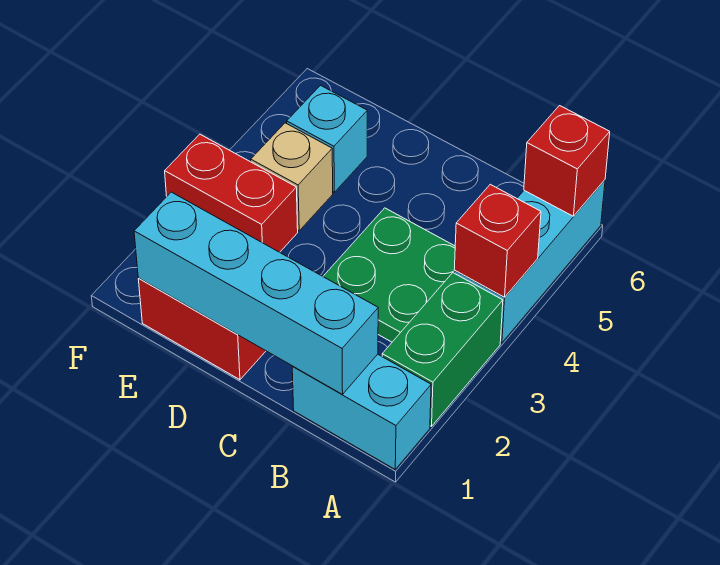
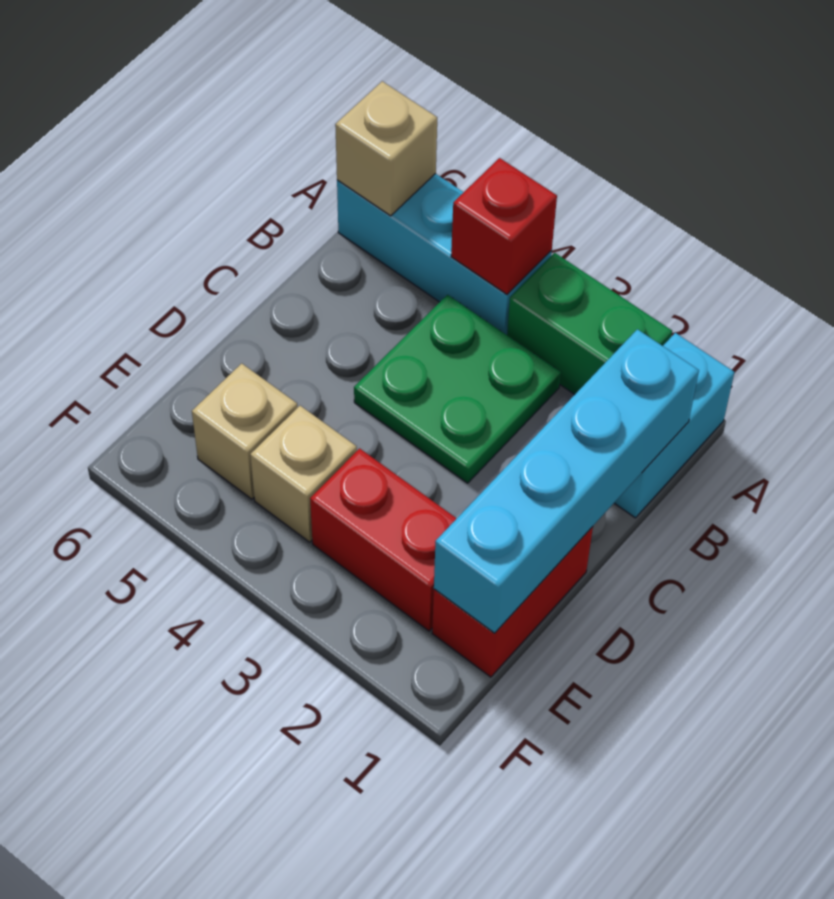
red brick A6 level 2 -> tan brick A6 level 2
red brick E3:F3 level 1 -> red brick E2:E3 level 1
cyan brick E5 level 1 -> tan brick E5 level 1

